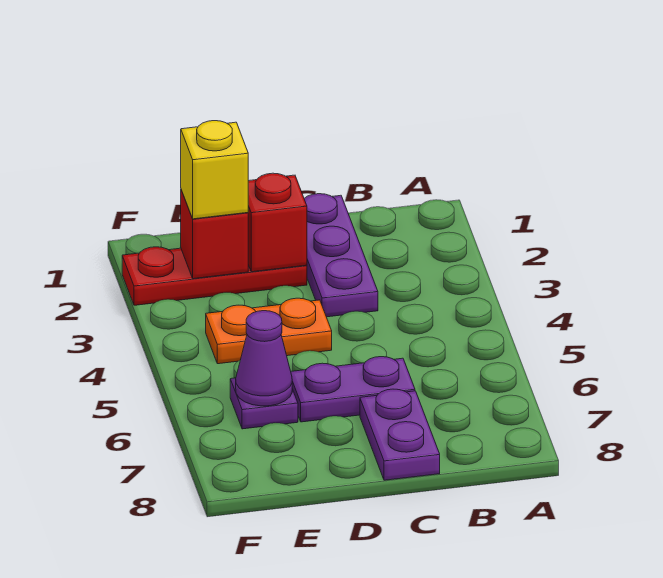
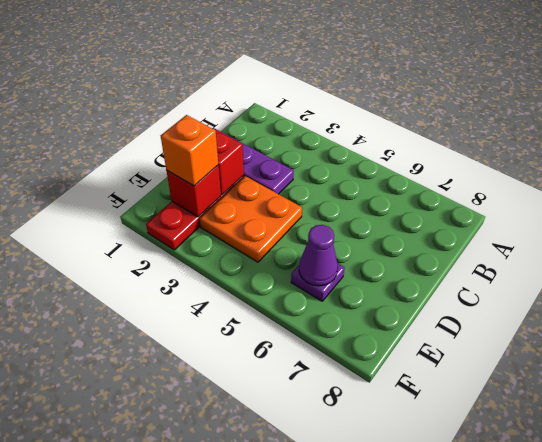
purple plate C6:D6 level 1 -> none
purple plate C7:C8 level 1 -> none
orange plate D4:E4 level 1 -> orange plate D3:E4 level 1
yellow brick E2 level 3 -> orange brick E2 level 3

